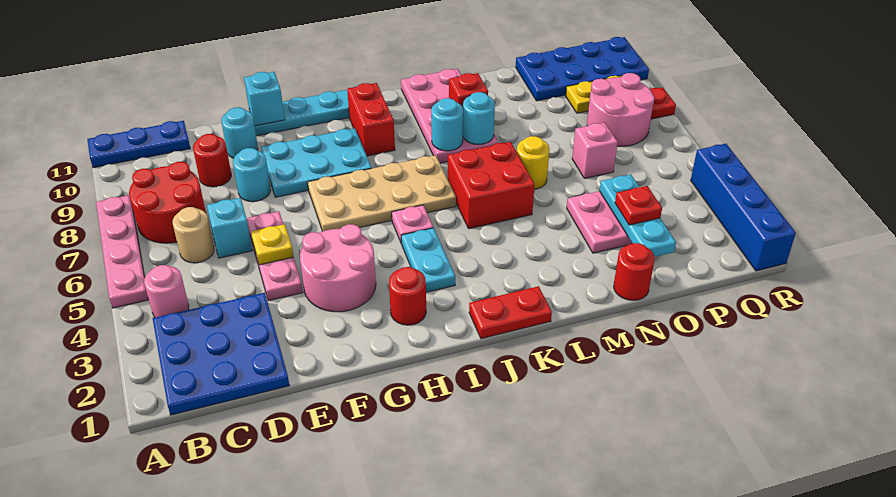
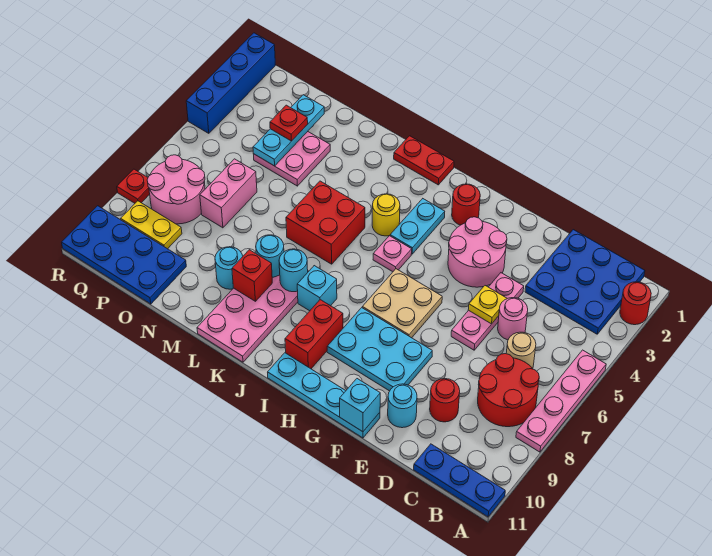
pink round brick B4 level 1 -> pink round brick D5 level 1
cyan brick D6 level 1 -> cyan brick J8 level 1
cyan round brick E8 level 1 -> cyan round brick M9 level 1
tan plate G6:J7 level 1 -> tan plate G6:H7 level 1
yellow round brick M6 level 1 -> yellow round brick J4 level 1
red round brick N1 level 1 -> red round brick A2 level 1
pink brick O6 level 1 -> pink brick O6:O7 level 1

